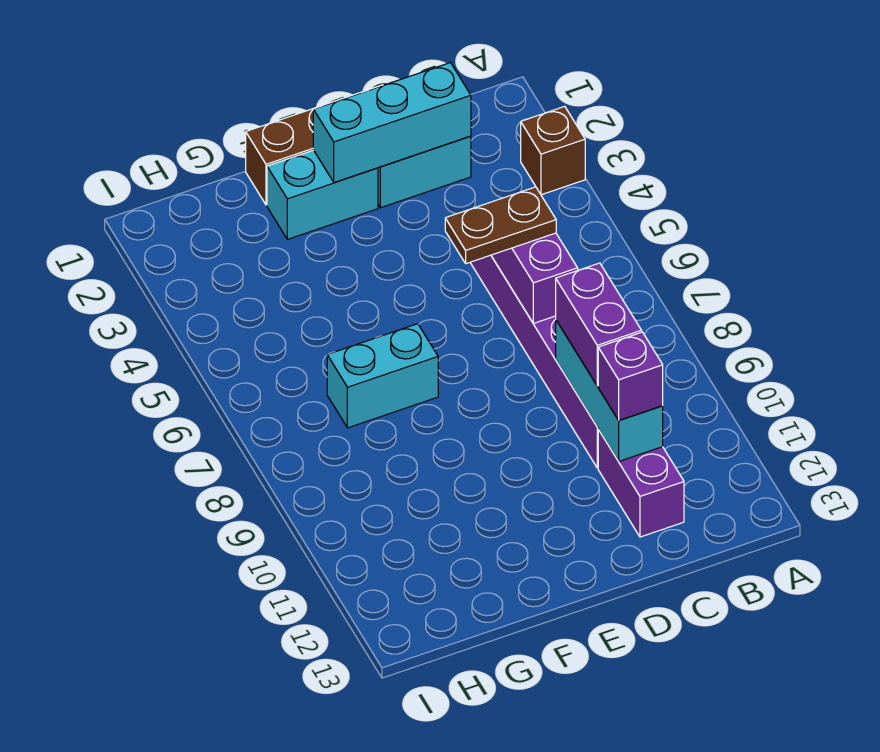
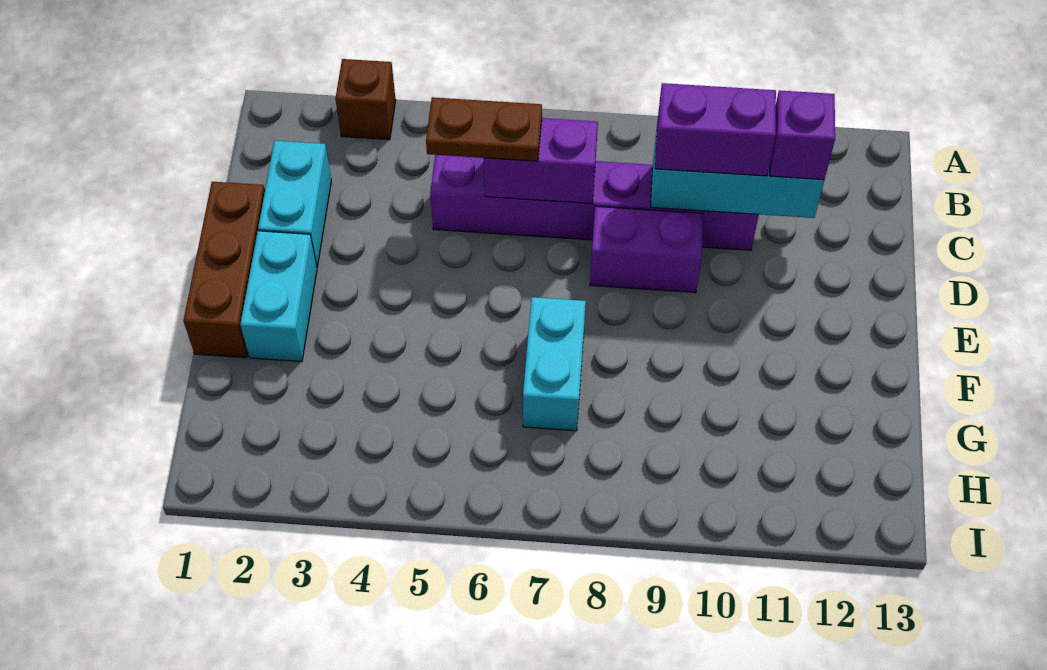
cyan brick C2:E2 level 2 -> none
brown plate C6:D6 level 3 -> brown plate C5:C6 level 3
purple brick C11:C12 level 1 -> purple brick D8:D9 level 1

